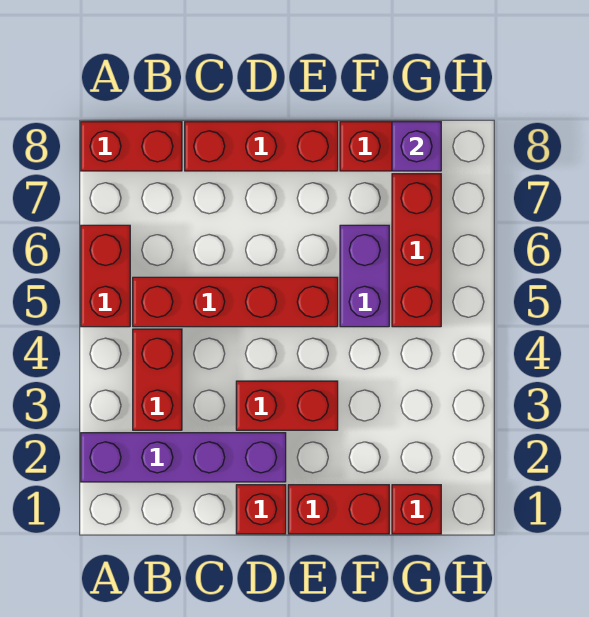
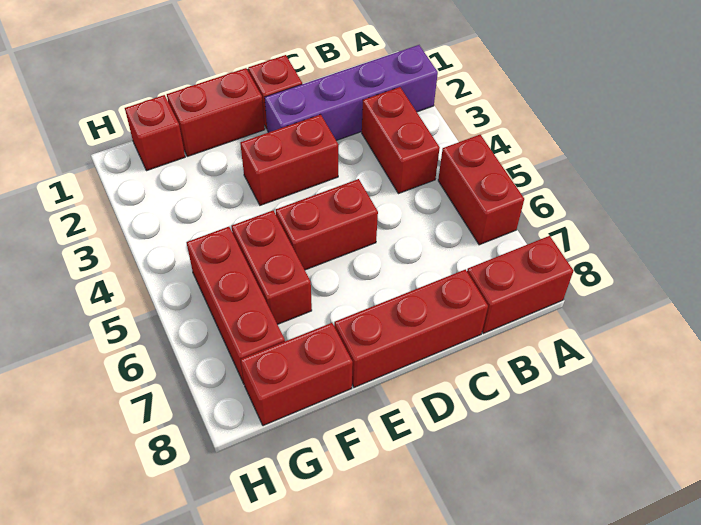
red brick B5:E5 level 1 -> red brick D5:E5 level 1
purple brick F5:F6 level 1 -> red brick F5:F6 level 1
purple brick G8 level 2 -> none

